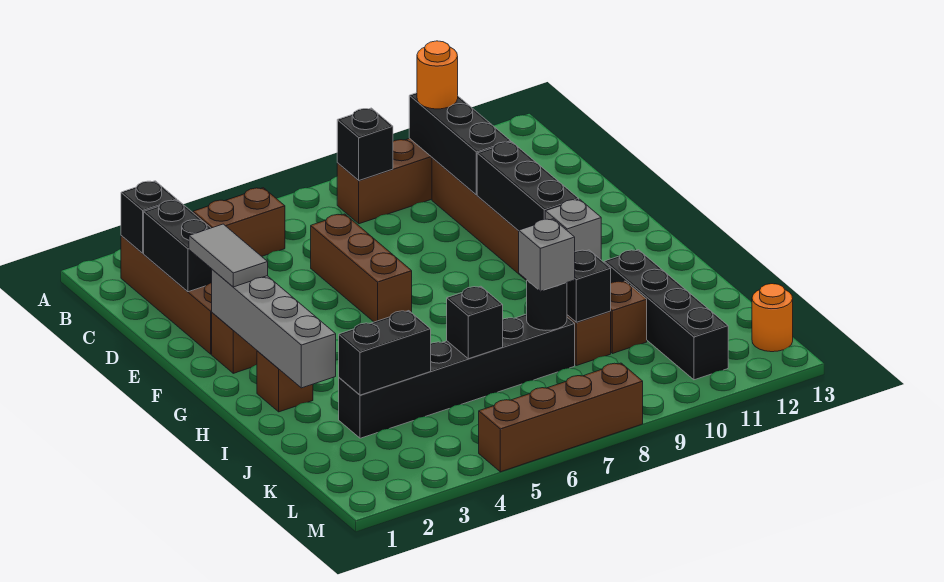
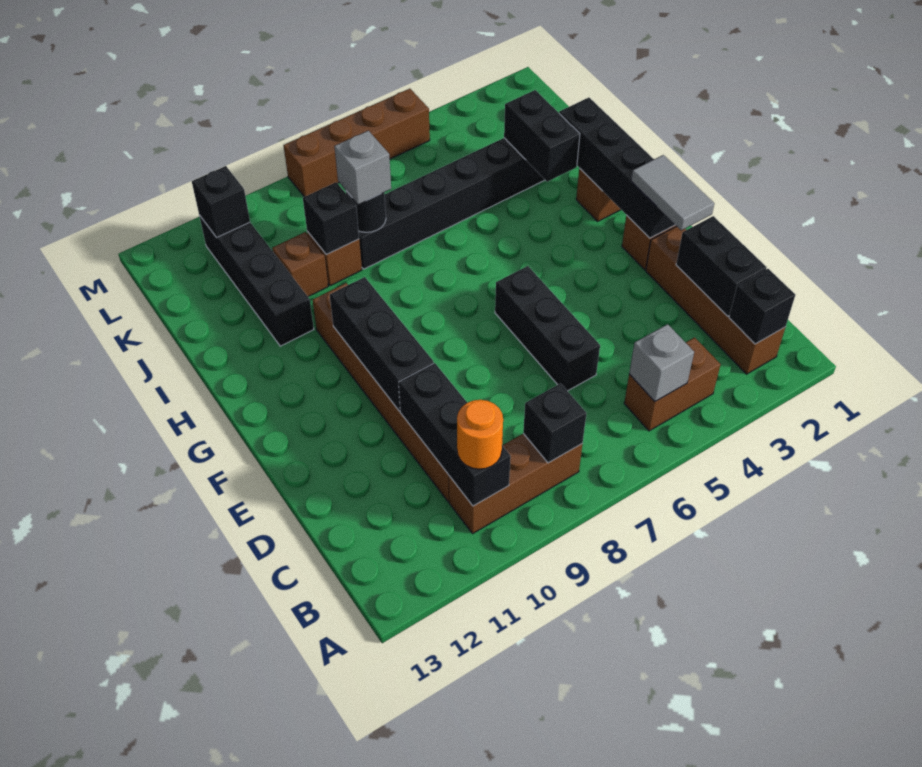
brown brick D6:F6 level 1 -> black brick D6:F6 level 1
grey brick F2:I2 level 2 -> black brick F2:I2 level 2
grey brick H10 level 2 -> grey brick B5 level 2
black brick J3:J4 level 2 -> black brick I3:J3 level 2
black brick J6 level 2 -> black brick L11 level 2
orange round brick L13 level 1 -> none

